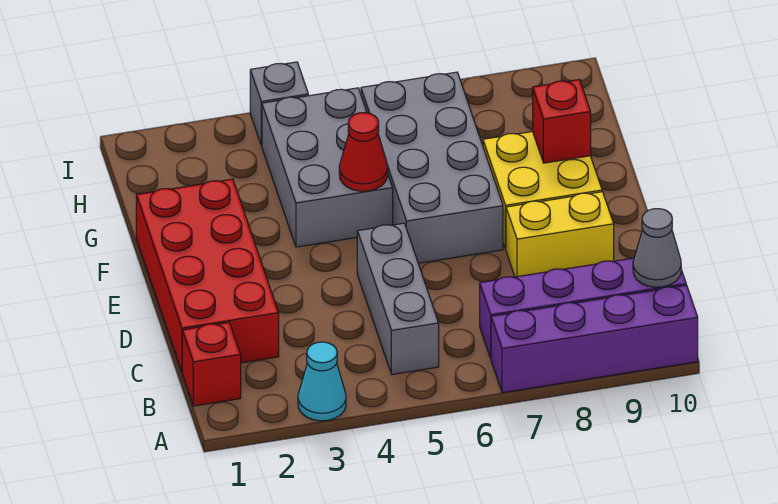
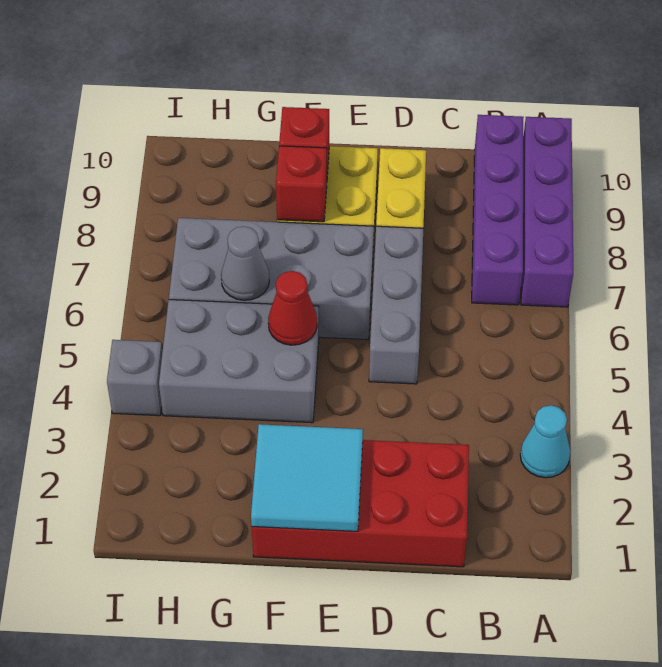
red brick B1 level 1 -> red brick F8 level 2
grey brick B5:D5 level 1 -> grey brick D5:D7 level 1
grey cone B10 level 2 -> grey cone G6 level 2
none -> cyan tile E1:F2 level 2

